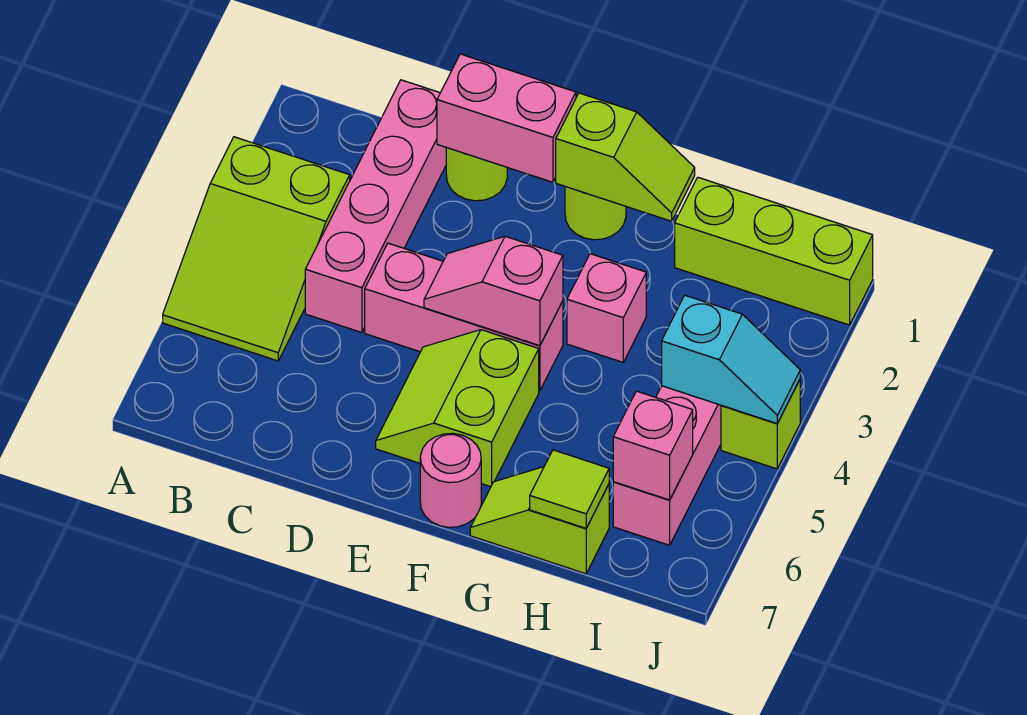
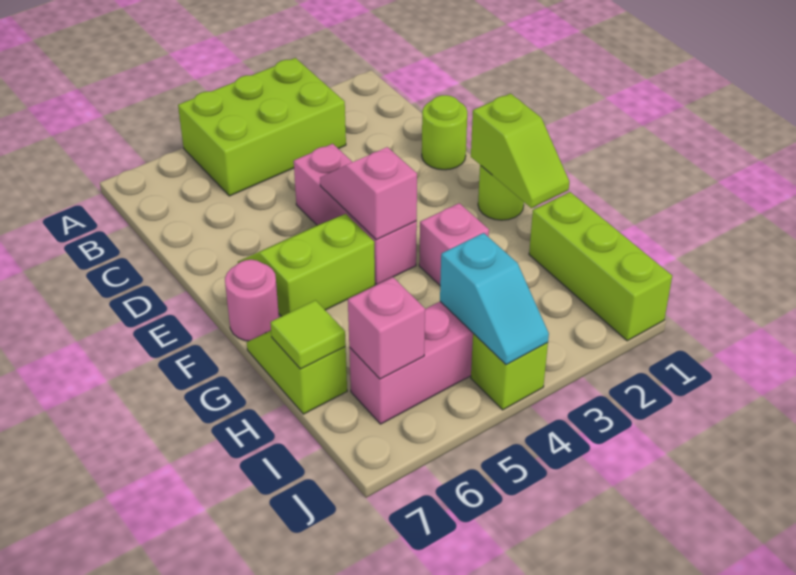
lime slope A3:B5 level 1 top 3 -> lime brick A3:B5 level 1
pink brick C1:C4 level 1 -> none
pink brick D1:E1 level 2 -> none

